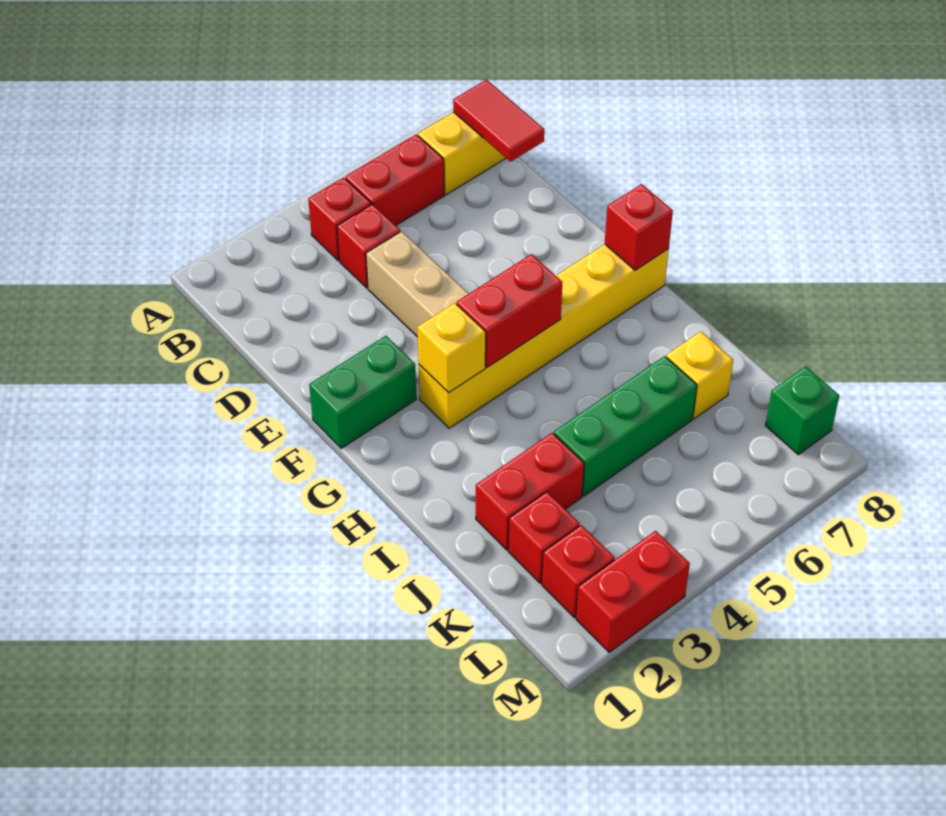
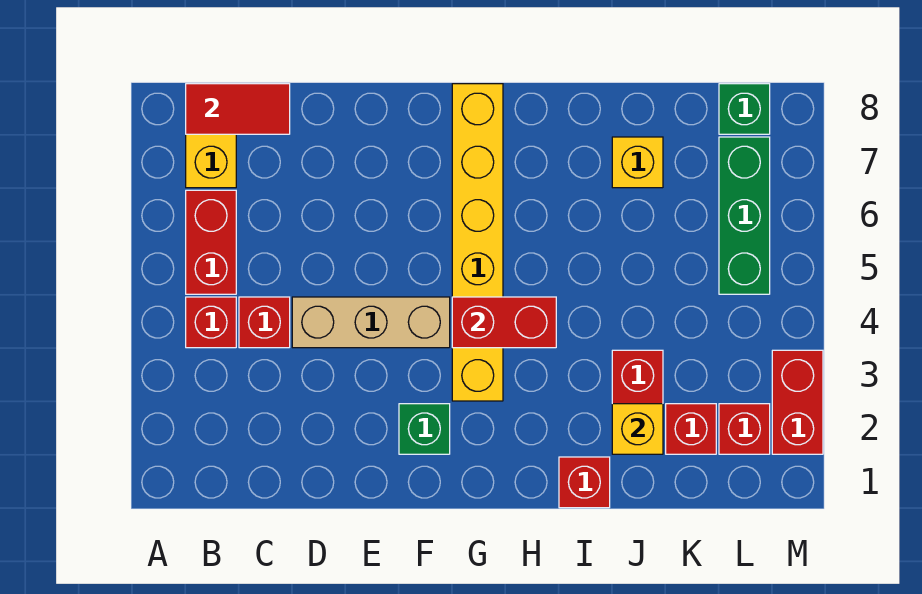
green brick F1:F2 level 1 -> green brick F2 level 1
yellow brick G3 level 2 -> yellow brick J2 level 2
red brick G4:G5 level 2 -> red brick G4:H4 level 2
red brick G8 level 2 -> red brick I1 level 1
green brick J4:J6 level 1 -> green brick L5:L7 level 1

